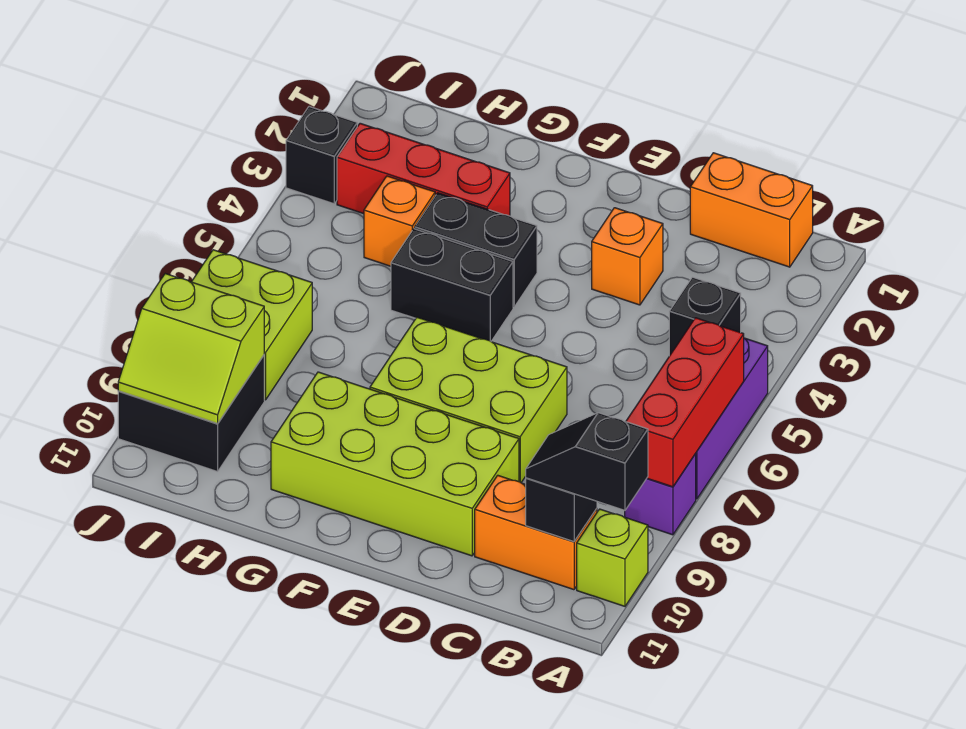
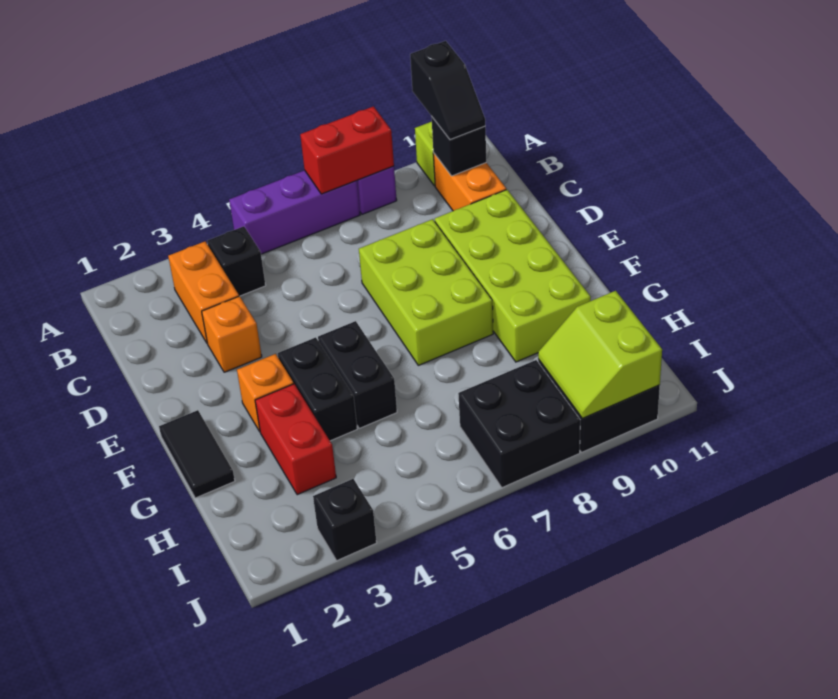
red brick A6:A8 level 2 -> red brick A7:A8 level 2
orange brick B1:C1 level 1 -> orange brick B3:C3 level 1
none -> black tile F1:G1 level 1
red brick G3:I3 level 1 -> red brick G3:H3 level 1
orange brick H4 level 1 -> orange brick F3 level 1
lime brick I7:J8 level 1 -> black brick I7:J8 level 1
lime slope I9:J10 level 2 top 9 -> lime slope I9:J10 level 2 top 10

